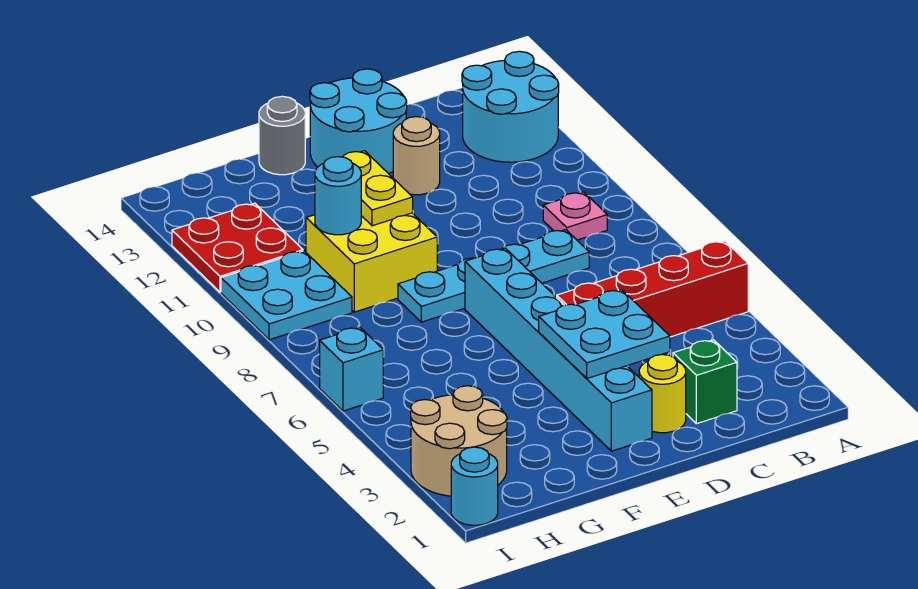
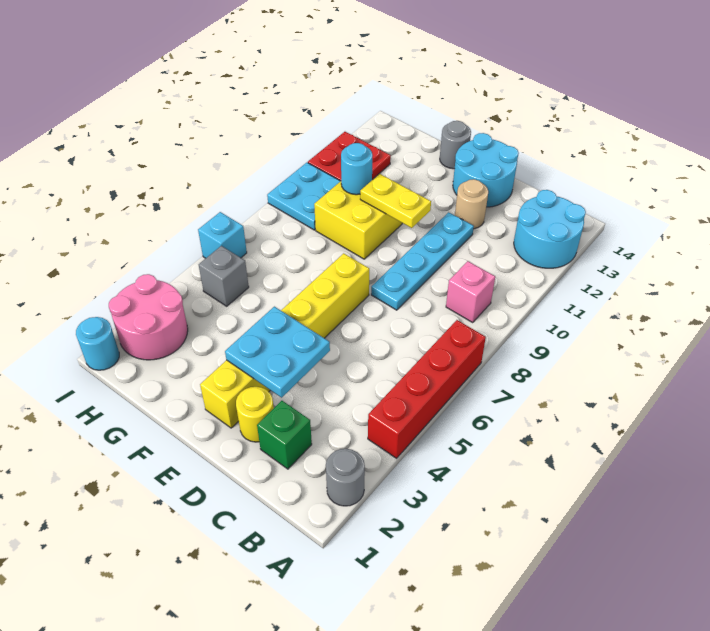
none -> grey round brick A2 level 1
red brick A5:D5 level 1 -> red brick A4:A7 level 1
pink plate B9 level 1 -> pink brick B9 level 1
cyan plate C8:F8 level 1 -> cyan plate D8:D11 level 1
cyan brick E2:E7 level 1 -> yellow brick E2:E7 level 1
yellow plate F10:F11 level 2 -> yellow plate E10:F10 level 2
tan round brick H2:I3 level 1 -> pink round brick H2:I3 level 1
none -> grey brick H5 level 1

